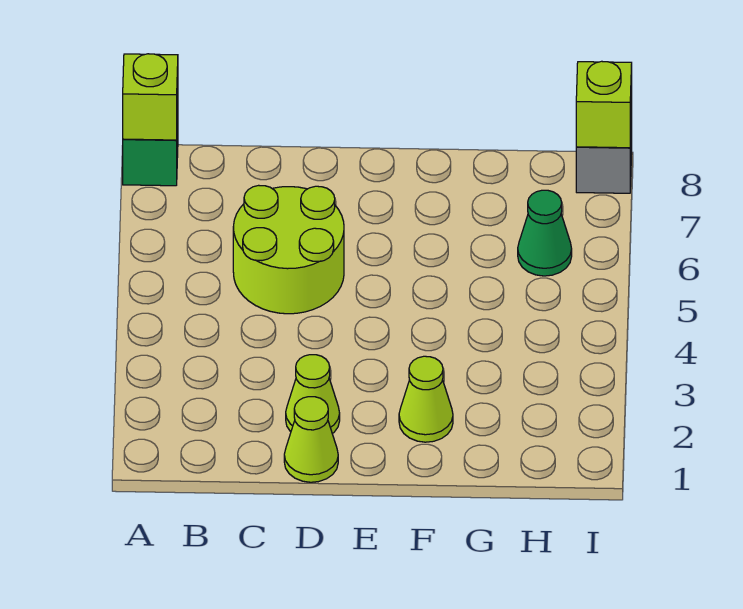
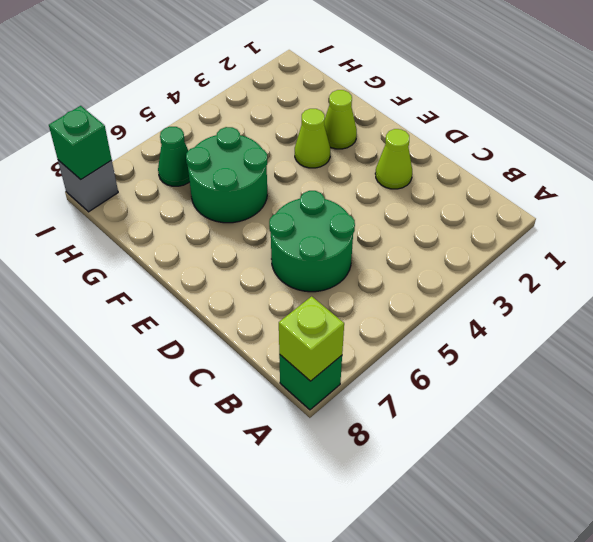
lime round brick C5:D6 level 1 -> green round brick C5:D6 level 1
lime cone D1 level 1 -> lime cone F3 level 1
none -> green round brick F5:G6 level 1
lime brick I8 level 2 -> green brick I8 level 2

